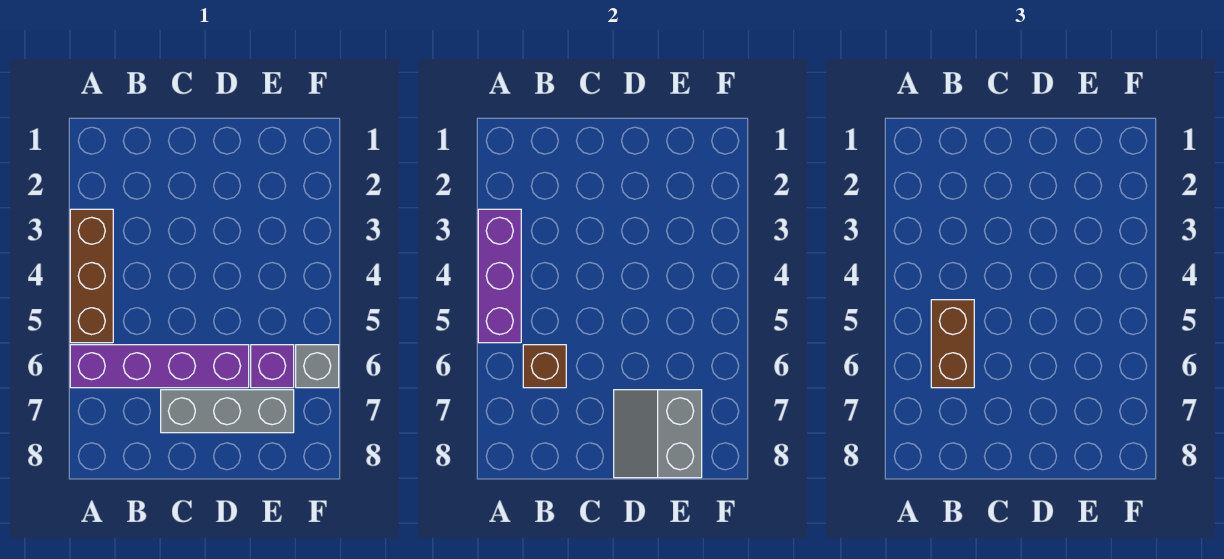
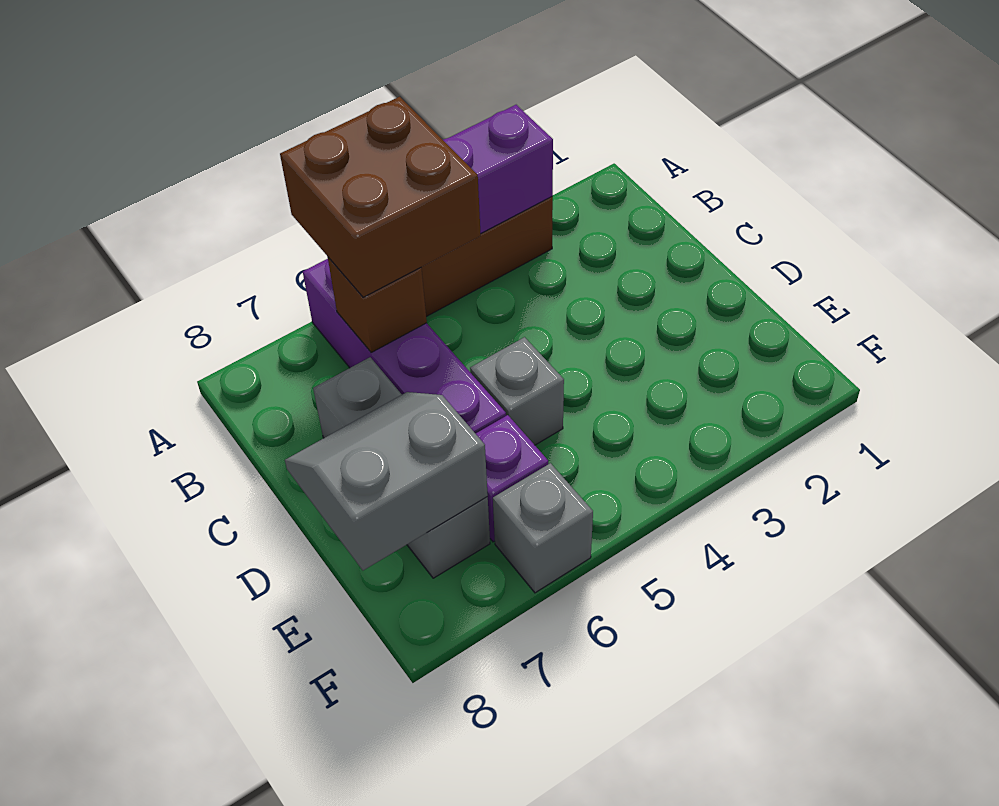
brown brick B5:B6 level 3 -> brown brick A5:B6 level 3
none -> grey brick D5 level 1

